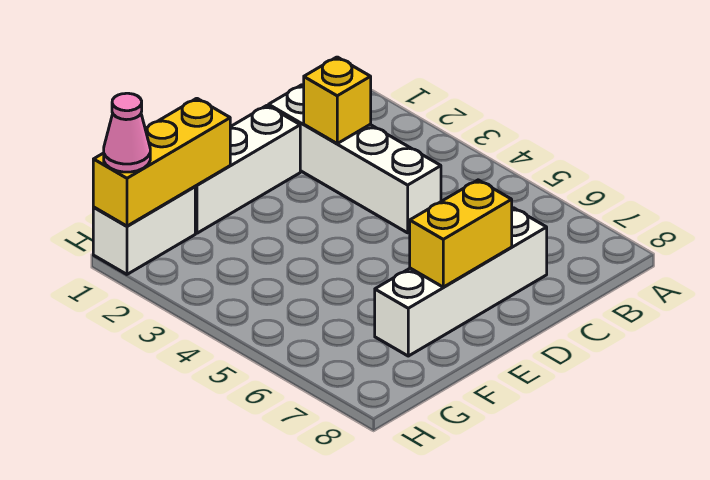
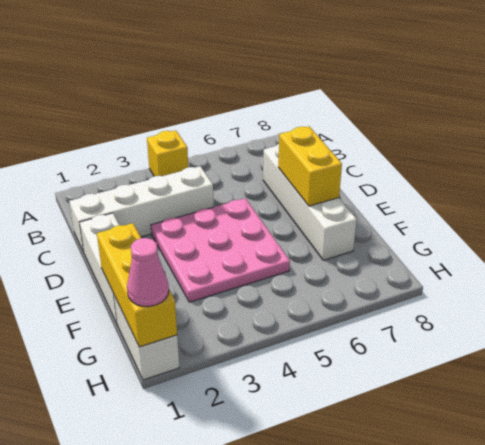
yellow brick C2 level 2 -> yellow brick A4 level 1
none -> pink plate D3:F5 level 1

